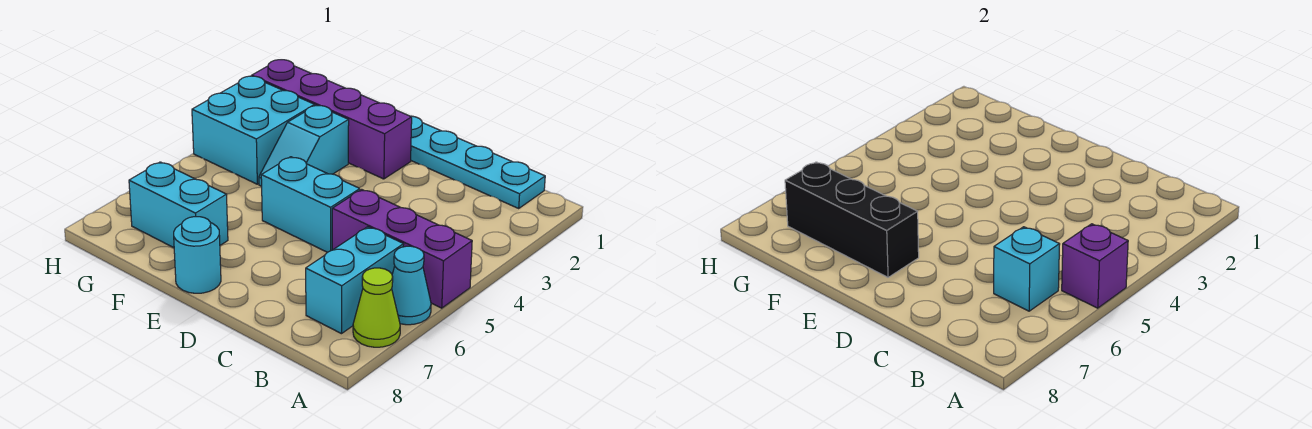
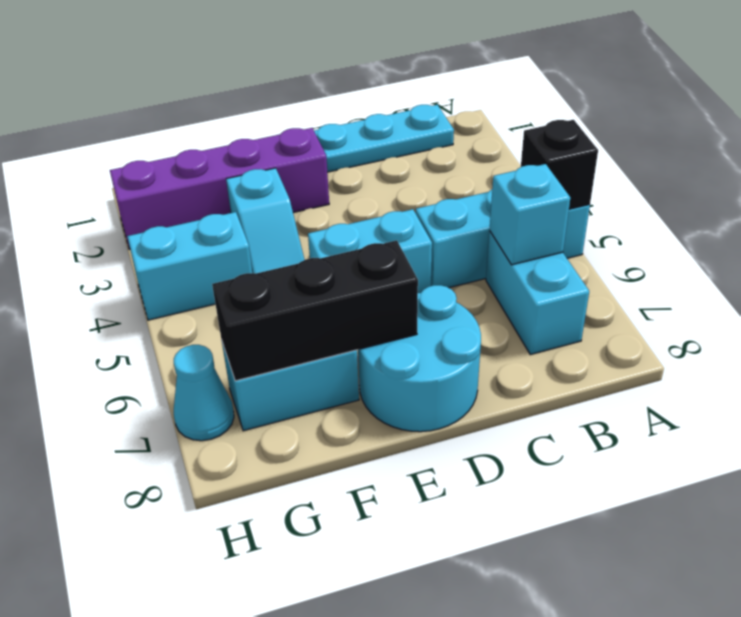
purple brick A5:C5 level 1 -> cyan brick A5:C5 level 1
purple brick A5 level 2 -> black brick A5 level 2
cyan cone A6 level 1 -> cyan cone H7 level 1
lime cone A7 level 1 -> none
cyan round brick E8 level 1 -> cyan round brick D7:E8 level 1
cyan brick G3:H4 level 1 -> cyan brick G4:H4 level 1

